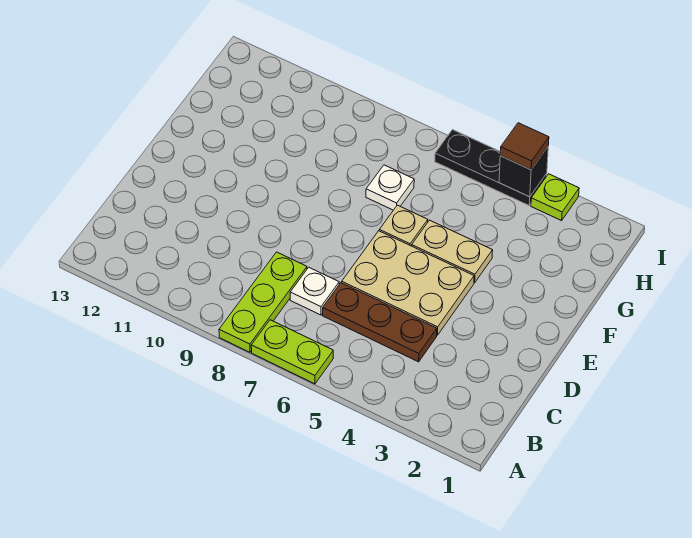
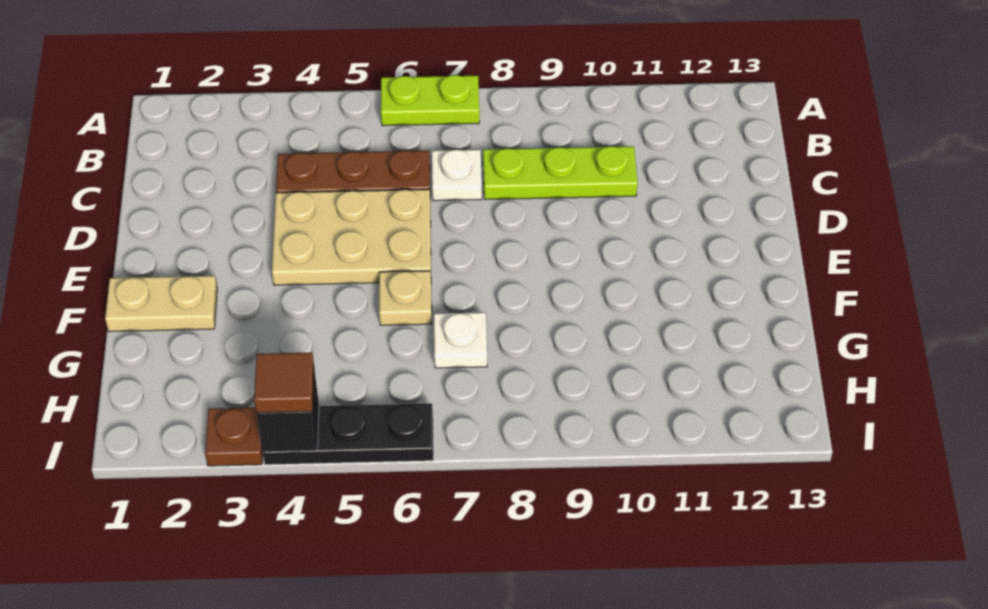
lime plate A8:C8 level 1 -> lime plate C8:C10 level 1
tan plate F4:F5 level 1 -> tan plate F1:F2 level 1
lime plate I3 level 1 -> brown plate I3 level 1

